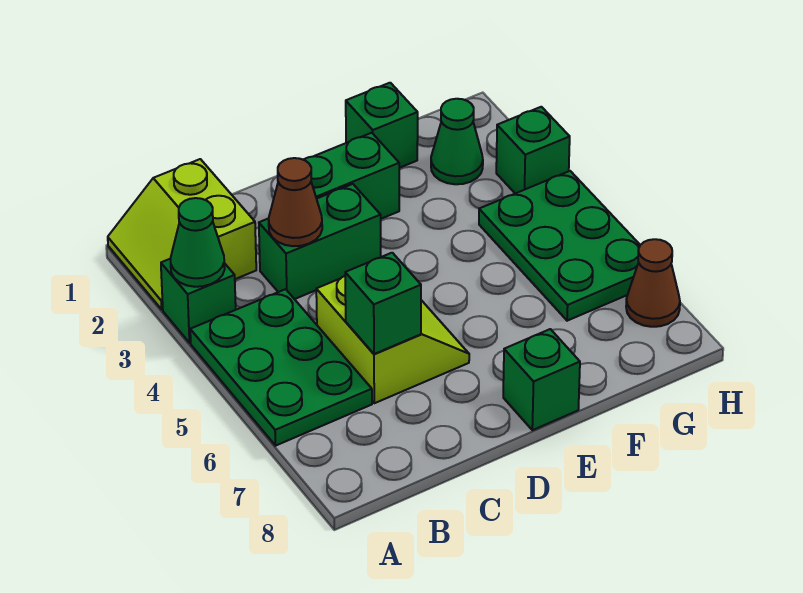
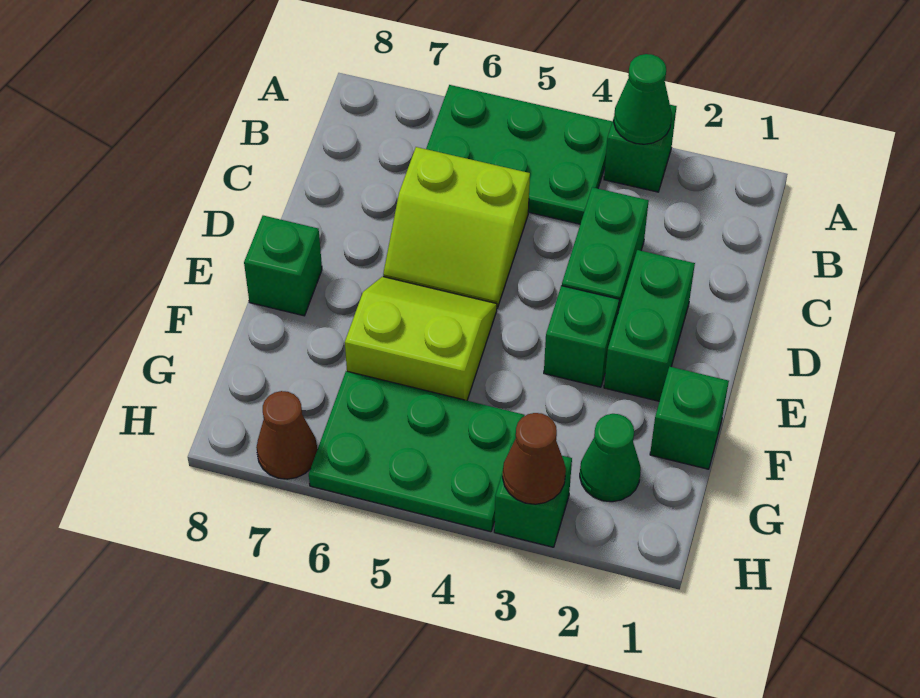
lime slope A1:B2 level 1 top B -> lime slope E5:F6 level 1 top F
brown cone C3 level 2 -> brown cone H3 level 2
green brick C6 level 2 -> green brick E3 level 1

